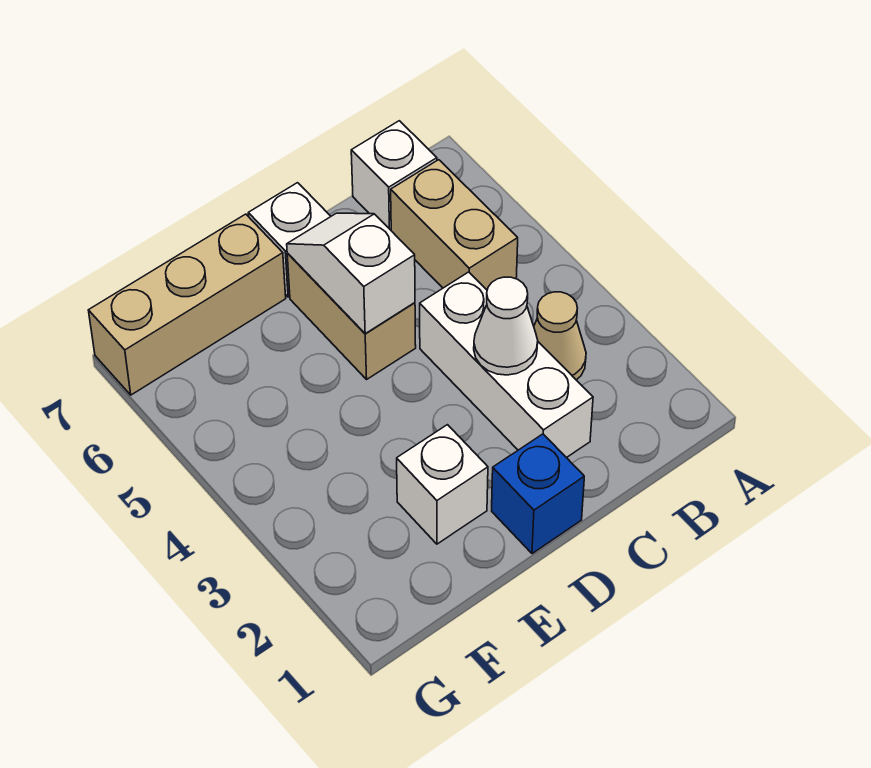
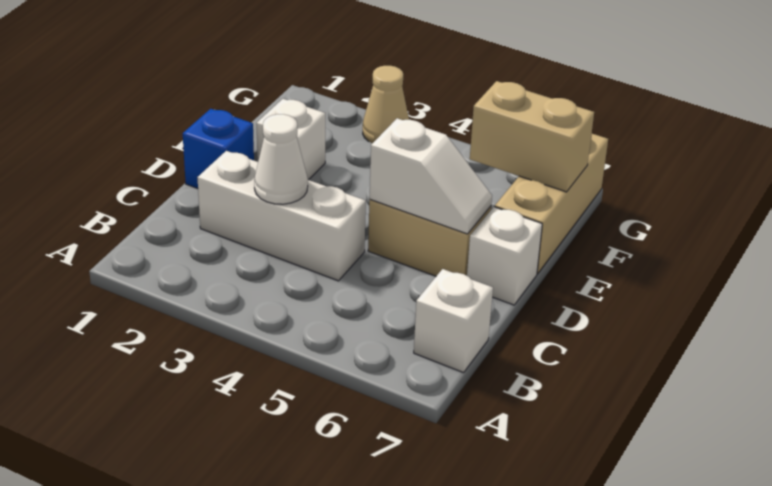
tan cone B3 level 1 -> tan cone G3 level 1
tan brick B5:B6 level 1 -> tan brick F6:F7 level 2

